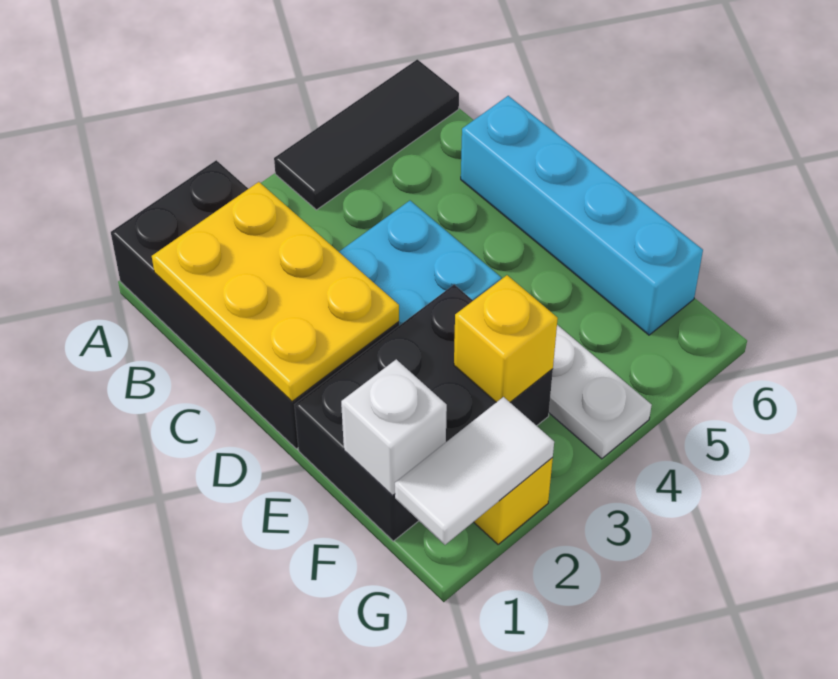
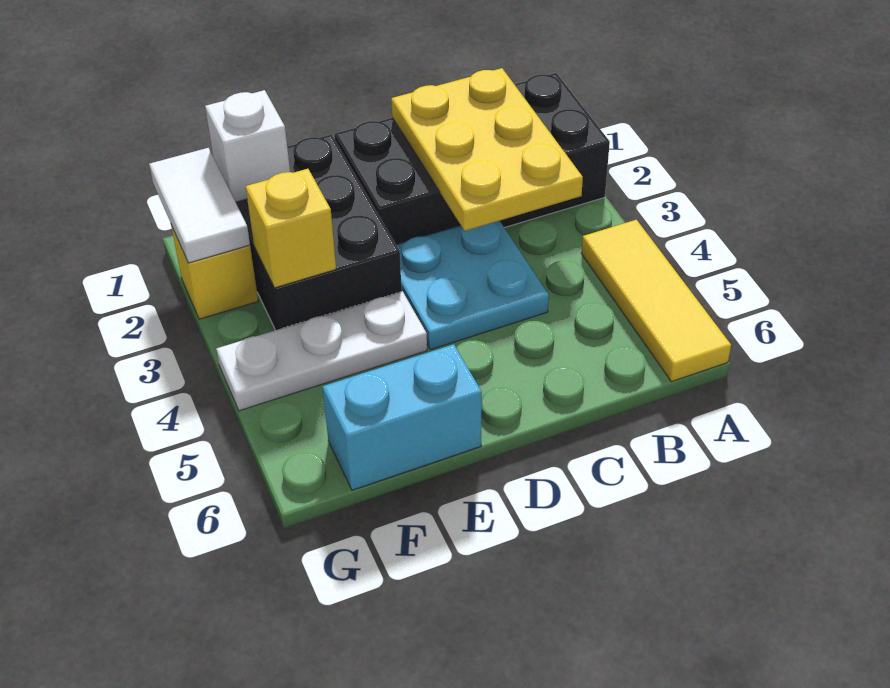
black tile A4:A6 level 1 -> yellow tile A4:A6 level 1
yellow plate B1:D2 level 2 -> yellow plate B1:C3 level 2
cyan brick C6:F6 level 1 -> cyan brick E6:F6 level 1

